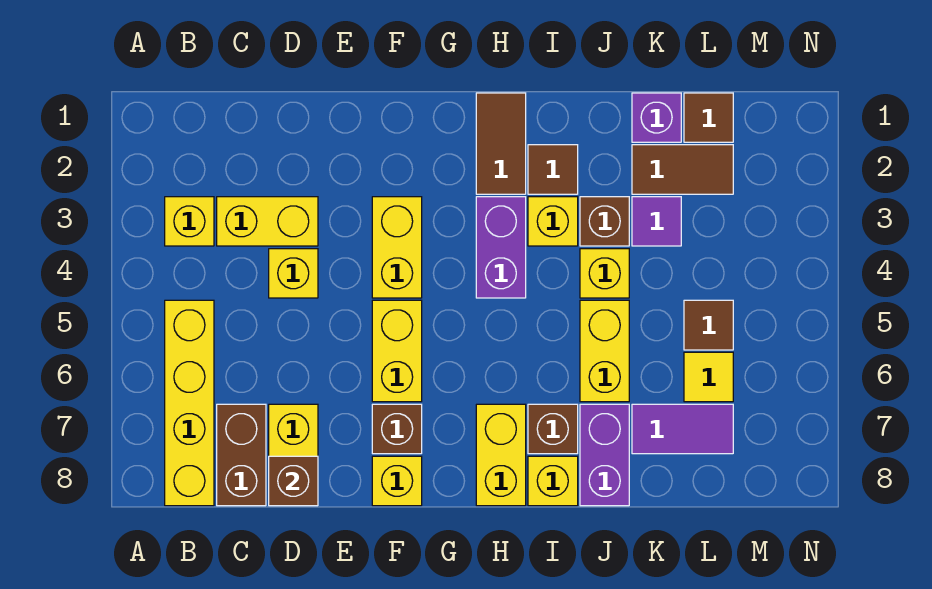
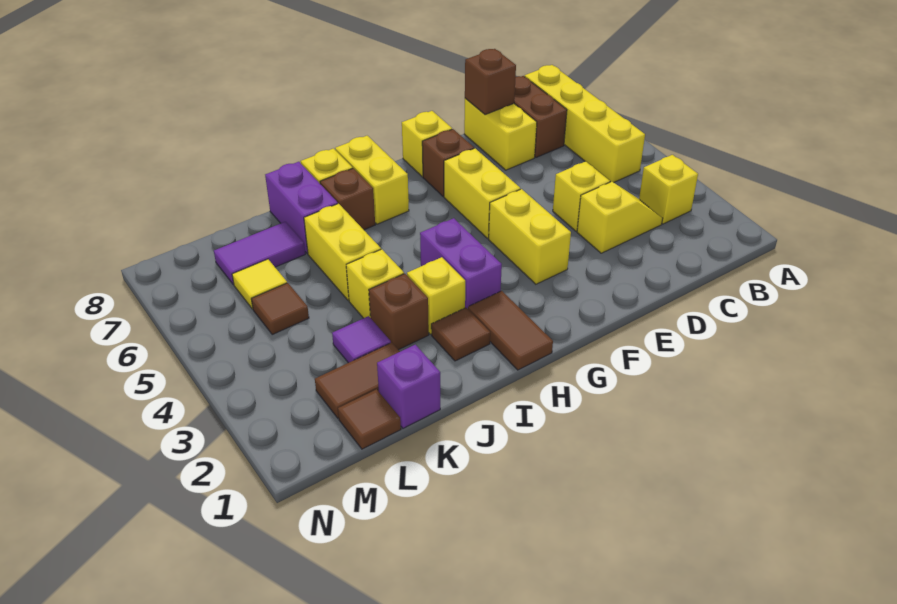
yellow brick C3:D3 level 1 -> yellow slope C3:D3 level 1 top D

